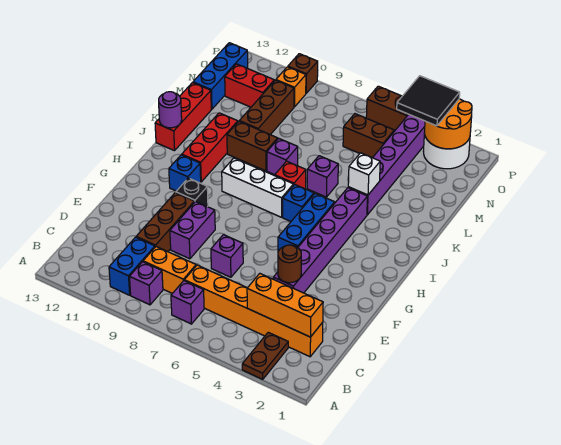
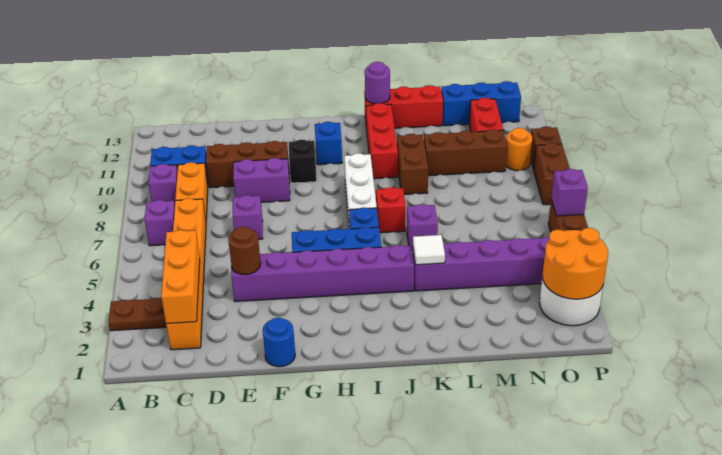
none -> blue round brick F1 level 1
red brick I11:K11 level 1 -> red brick J10:J12 level 1
white brick K4 level 2 -> white tile K4 level 2
purple brick K8 level 1 -> purple brick P6 level 2
brown brick N5:N6 level 1 -> brown brick P8:P9 level 1
black tile O3:P4 level 3 -> none
orange brick O10 level 1 -> orange round brick O10 level 1

